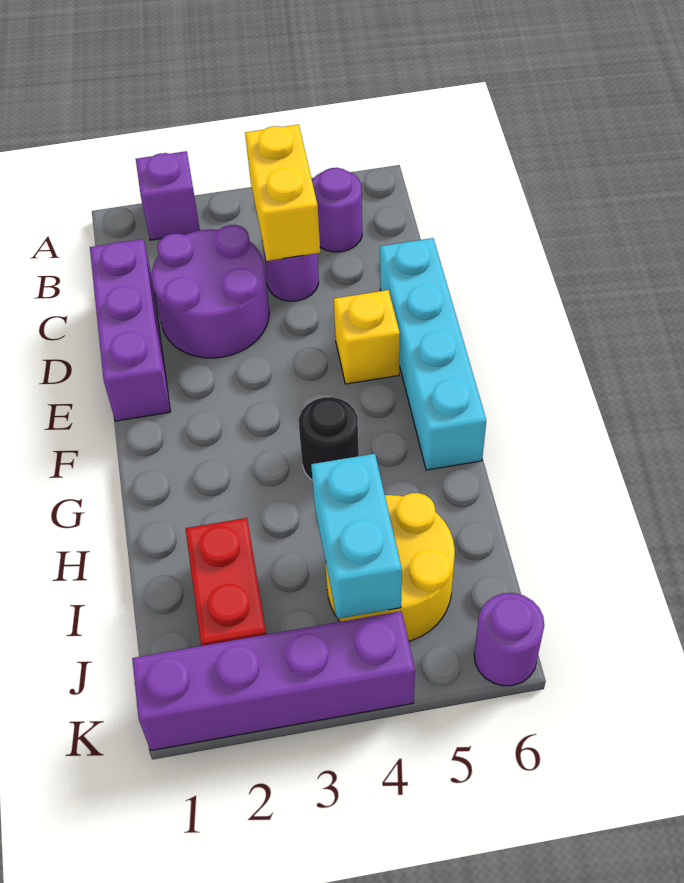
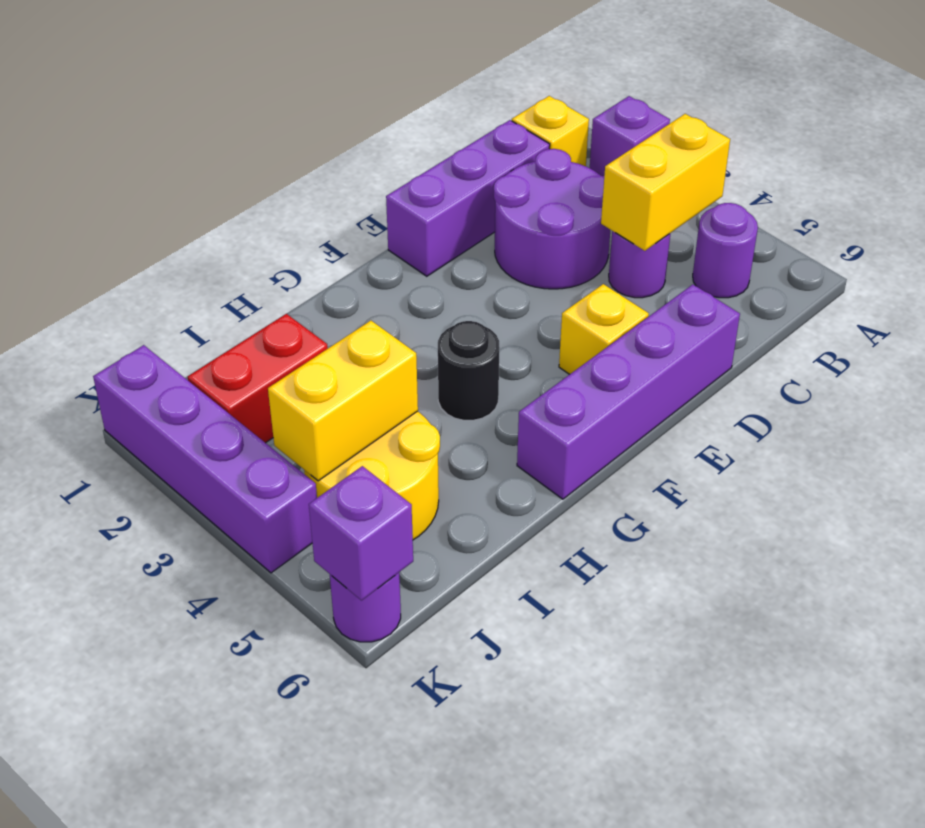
none -> yellow brick B1 level 1
cyan brick D6:G6 level 1 -> purple brick D6:G6 level 1
cyan brick I4:J4 level 2 -> yellow brick I4:J4 level 2
none -> purple brick K6 level 2

